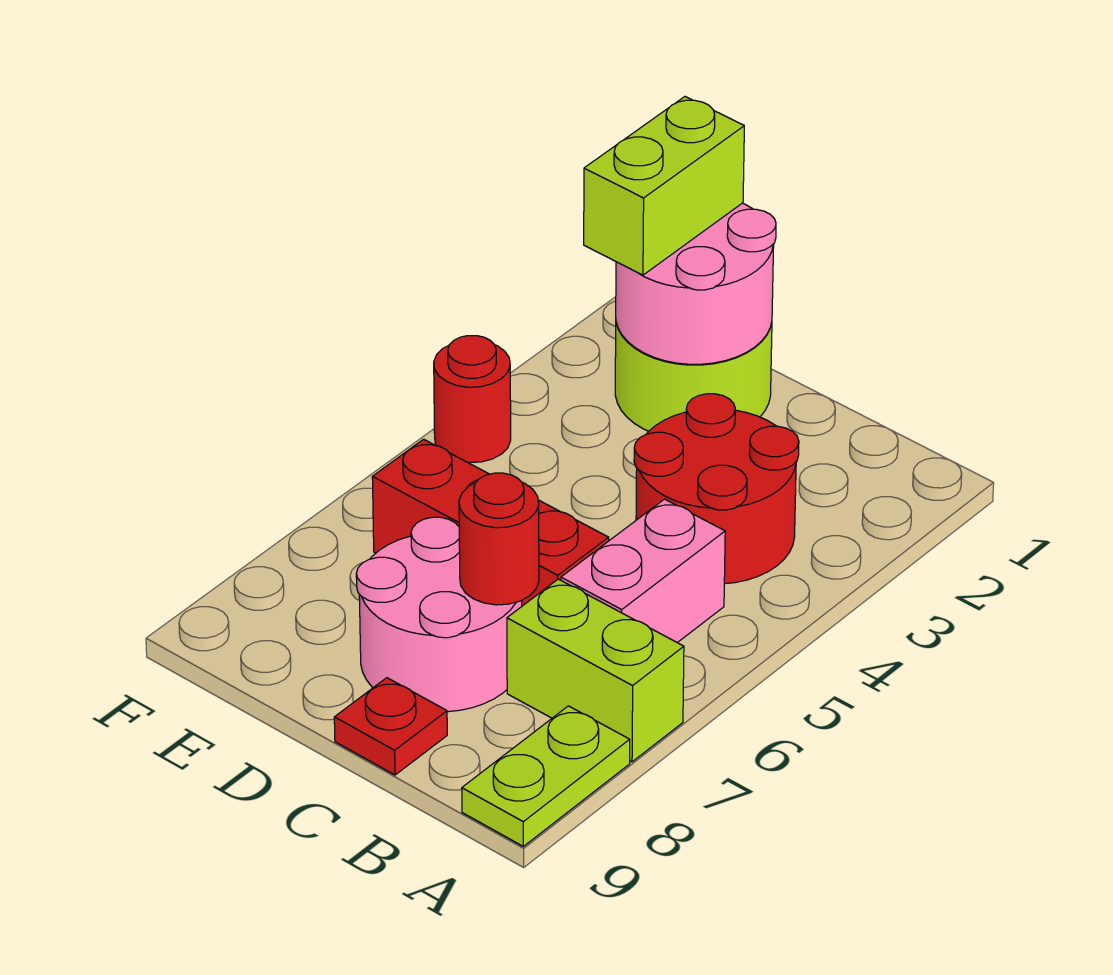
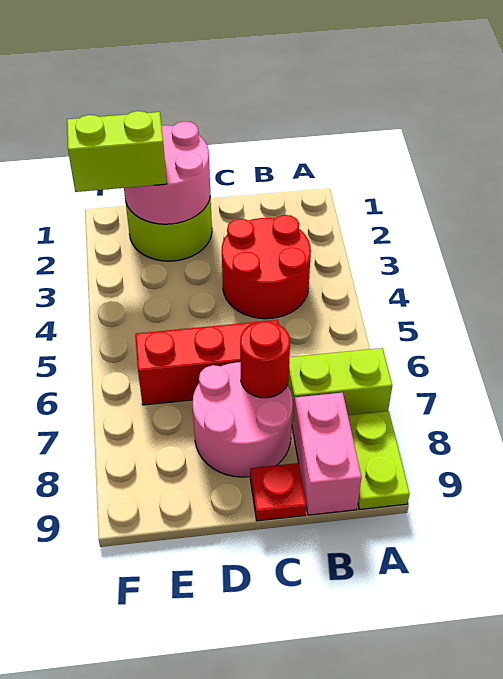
pink brick B5:B6 level 1 -> pink brick B8:B9 level 1
lime brick E1:E2 level 3 -> lime brick E2:F2 level 3
red round brick F4 level 1 -> none

